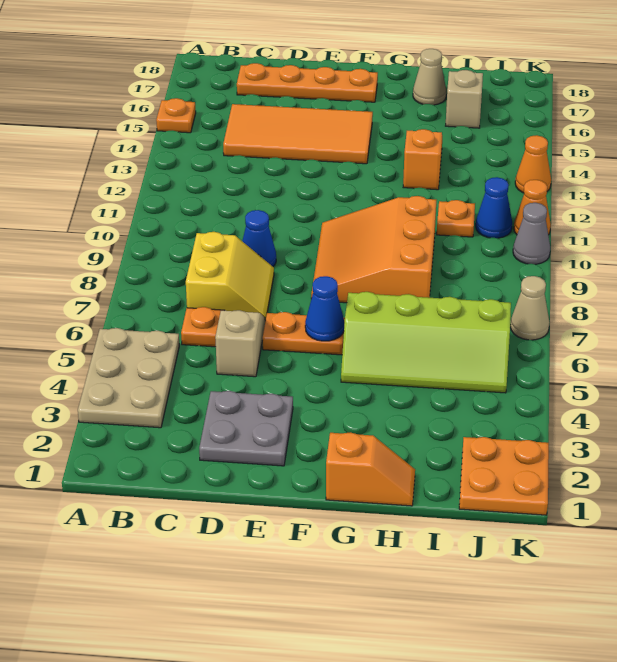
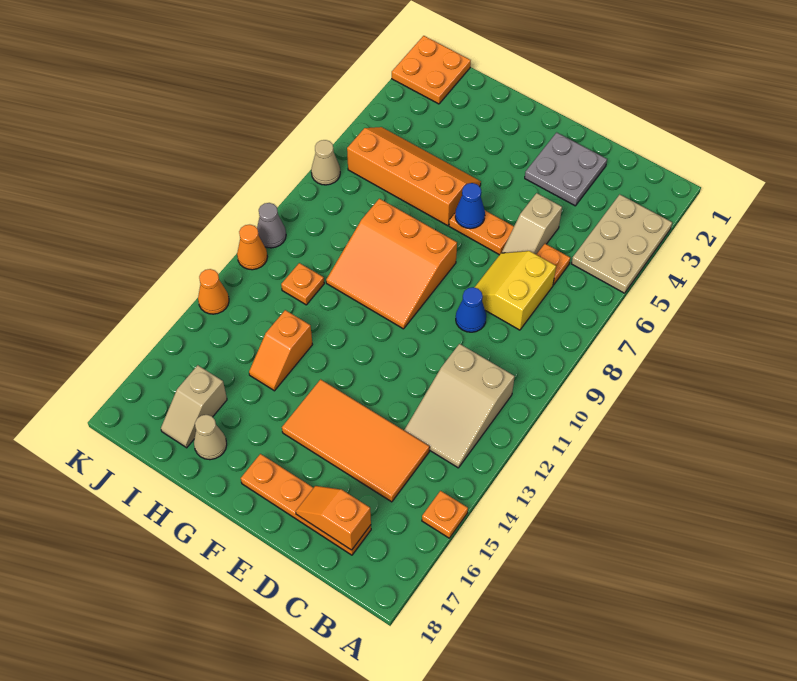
none -> tan slope B11:C13 level 1 top 11
orange slope F8:H10 level 1 top H -> orange slope F8:H10 level 1 top 8
orange slope G1:H1 level 1 top G -> orange slope C17:D17 level 2 top C
lime slope G5:J6 level 1 top 6 -> orange slope G5:J6 level 1 top 6
blue cone J11 level 1 -> none

